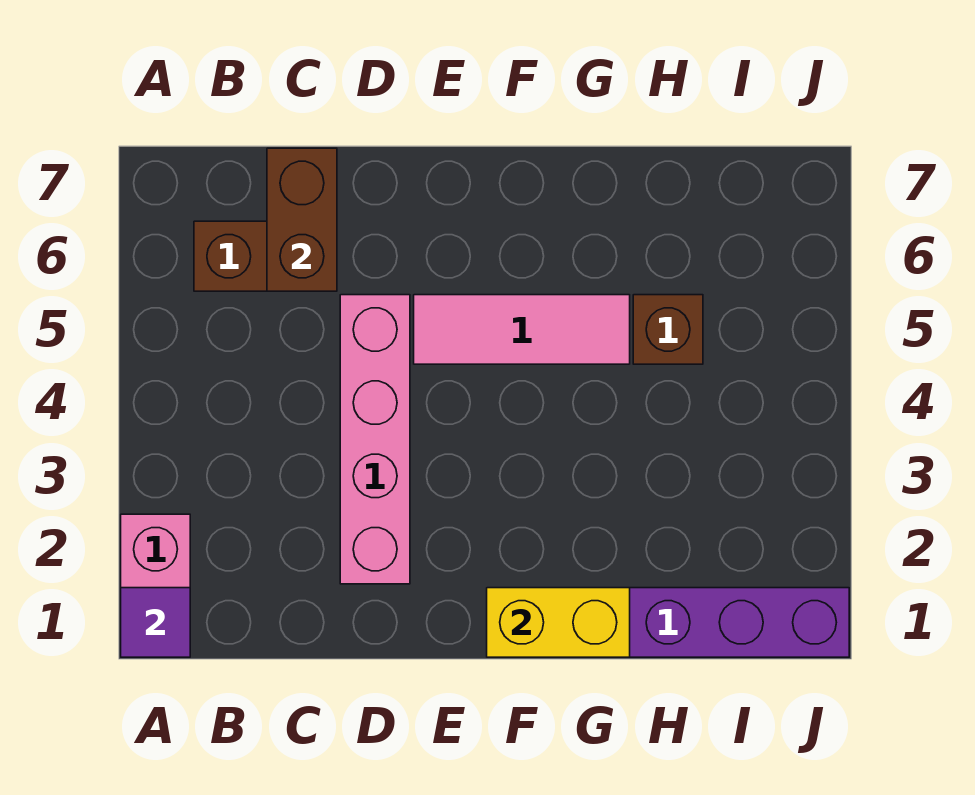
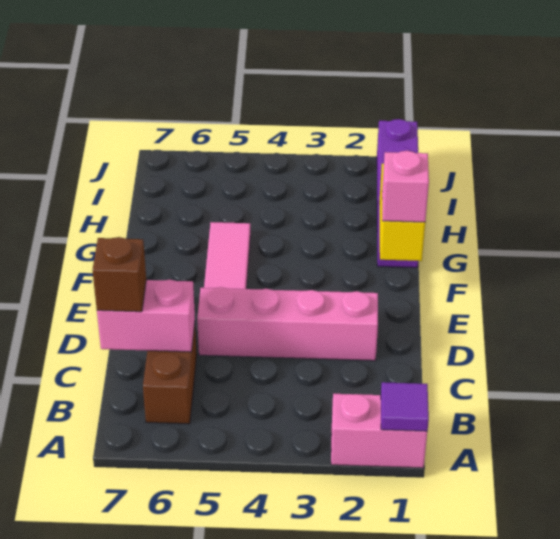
brown brick C6:C7 level 2 -> pink brick C6:C7 level 2
none -> pink brick F1 level 3
brown brick H5 level 1 -> brown brick C7 level 3

